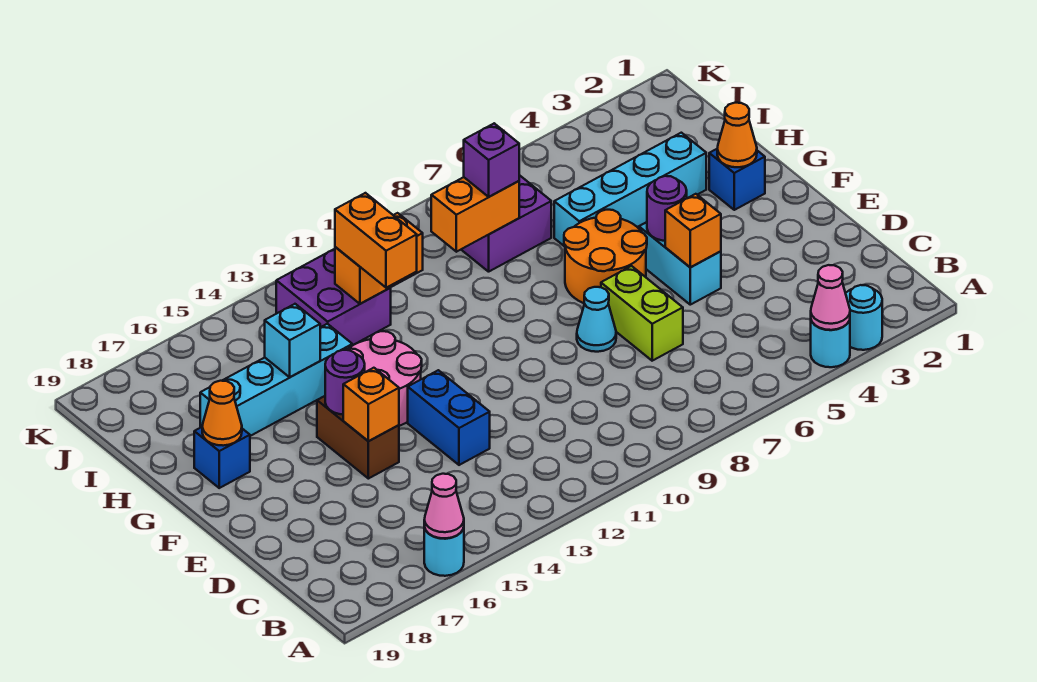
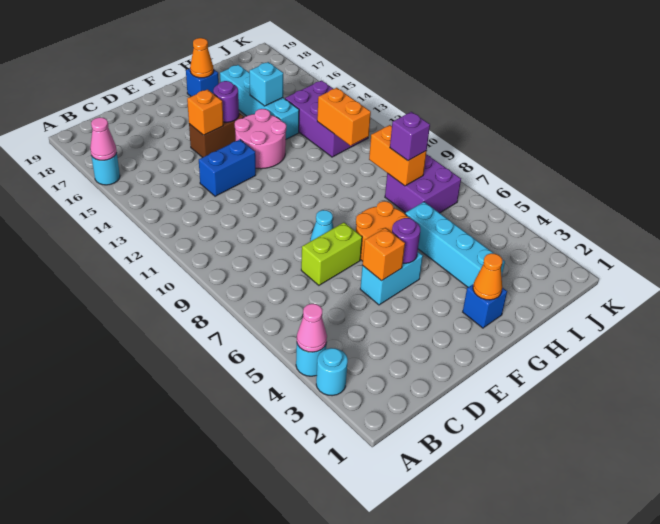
orange brick H12:I12 level 3 -> none
purple brick I12:J13 level 1 -> purple brick I12:J14 level 1

